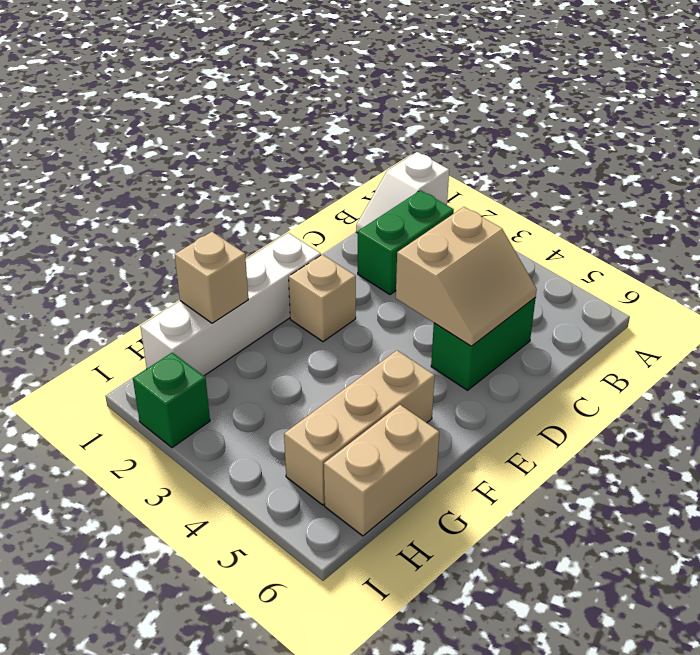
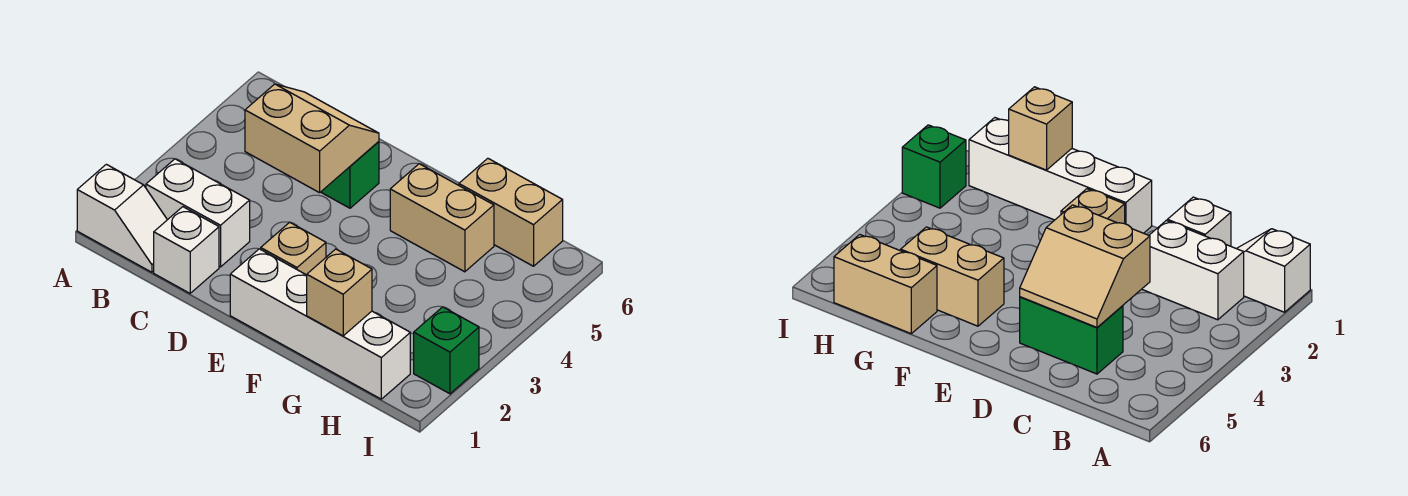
green brick B2:C2 level 1 -> white brick B2:C2 level 1
none -> white brick C1 level 1
tan brick F5:H5 level 1 -> tan brick F5:G5 level 1

